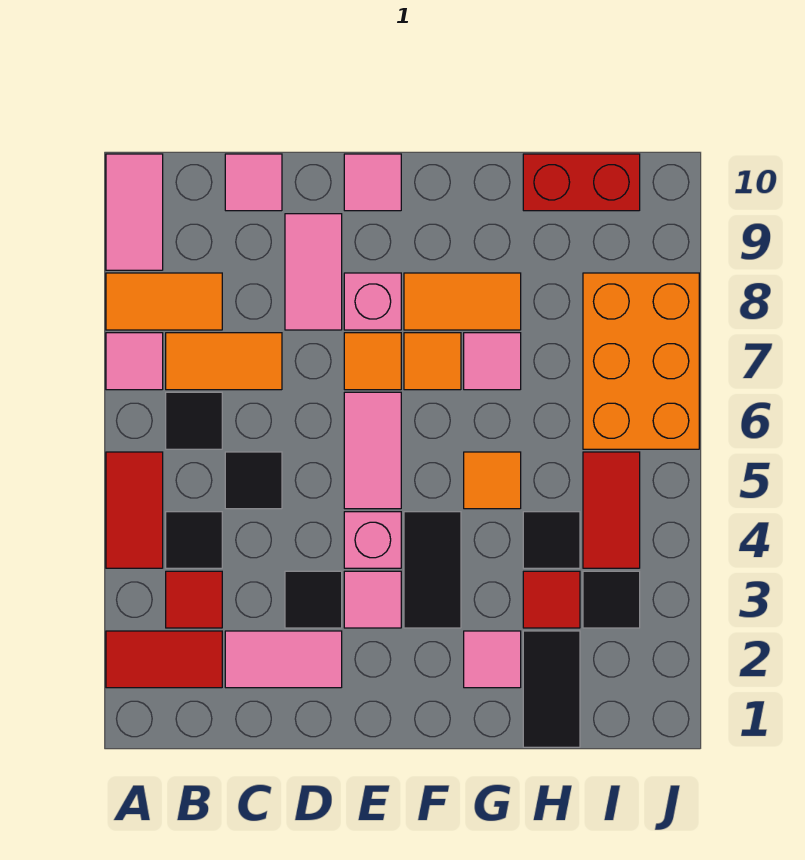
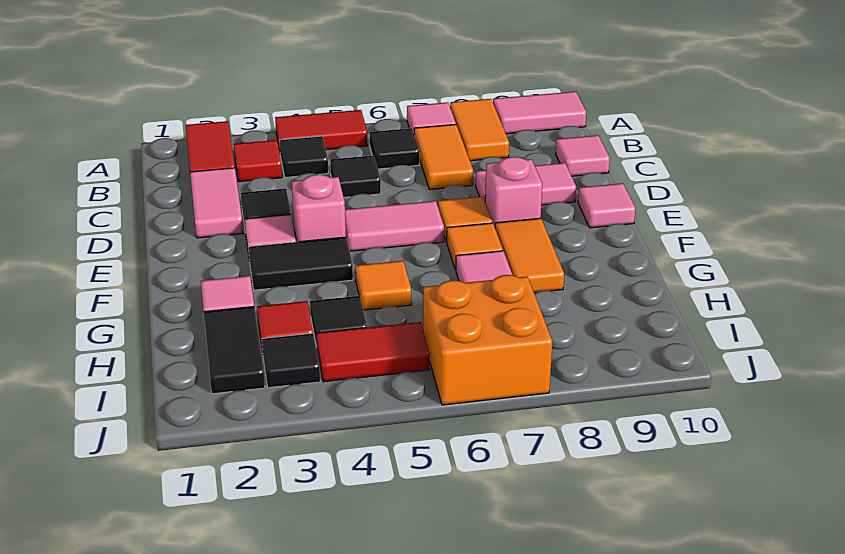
black tile H1:H2 level 1 -> black tile H2:I2 level 1
red brick H10:I10 level 1 -> none
orange brick I6:J8 level 1 -> orange brick I6:J7 level 1

